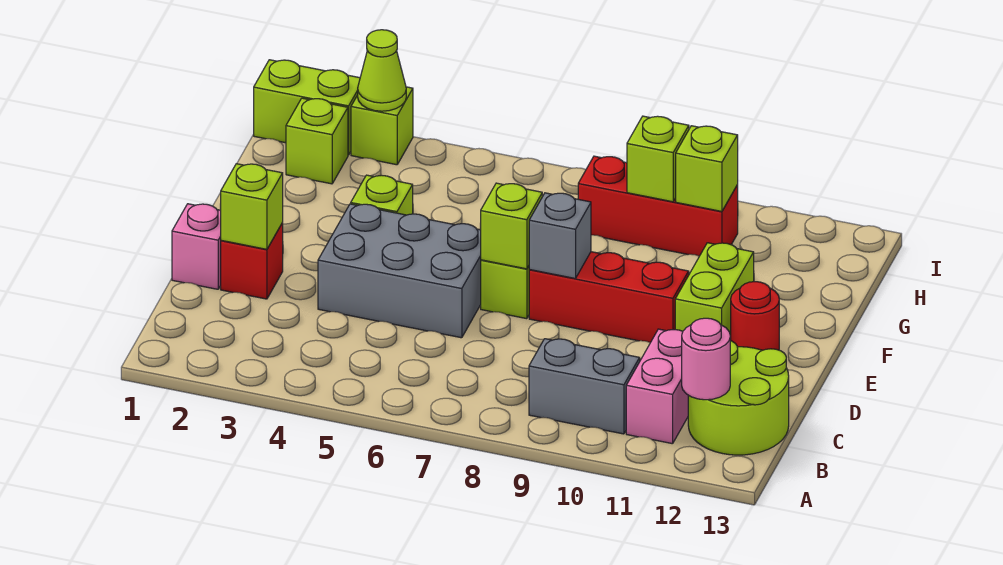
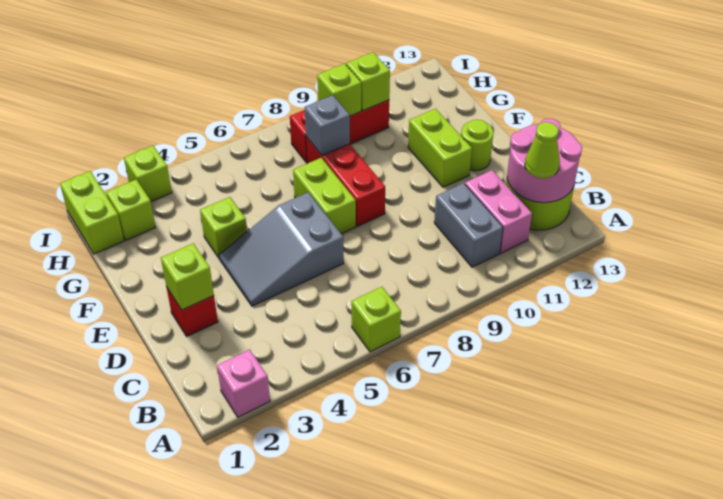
grey brick B9:B10 level 1 -> grey brick B10:C10 level 1
pink round brick B12 level 2 -> pink round brick B12:C13 level 2
pink brick D1 level 1 -> pink brick A2 level 1
grey brick D4:E6 level 1 -> grey slope D4:E6 level 1 top 6
lime brick E7 level 2 -> lime brick A6 level 1
red brick E8:E10 level 1 -> red brick E8:G8 level 1
grey brick E8 level 2 -> grey brick G8 level 2
red round brick E12 level 1 -> lime round brick E12 level 1
lime brick I1:I2 level 1 -> lime brick H1:I1 level 1
lime cone I3 level 2 -> lime cone B12 level 3

